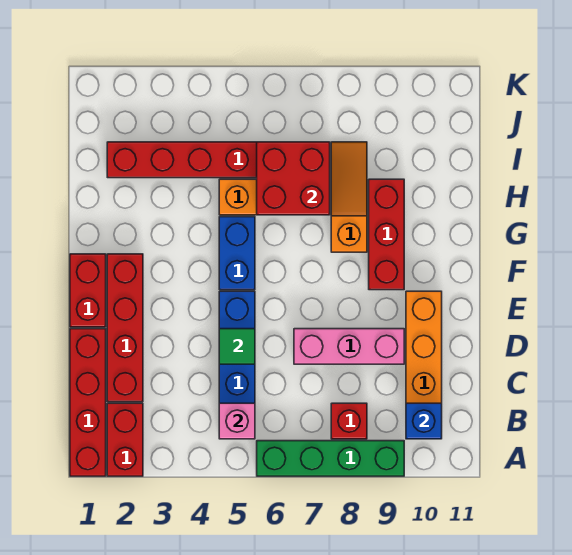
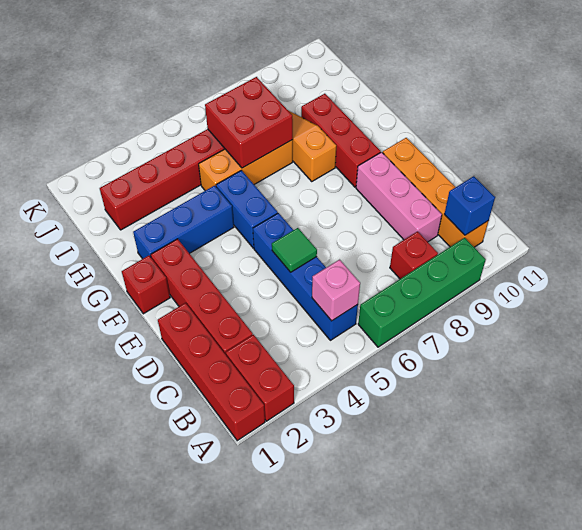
pink brick D7:D9 level 1 -> pink brick C9:E9 level 1
red brick E1:F1 level 1 -> red brick F1 level 1
none -> blue brick G2:G4 level 1

